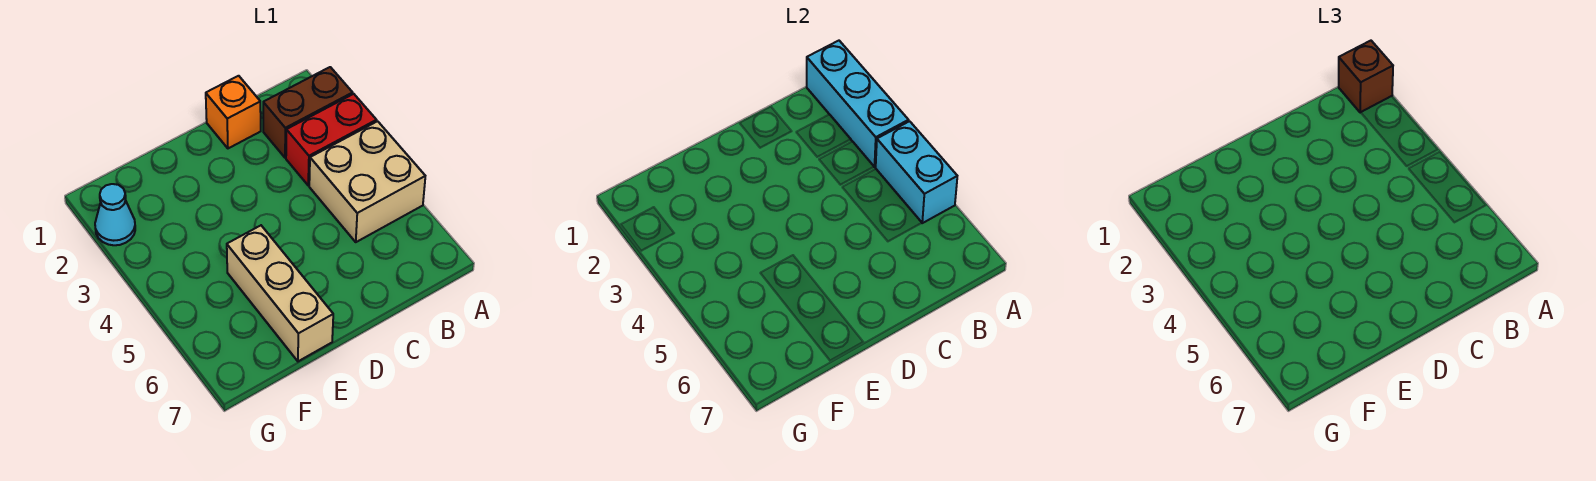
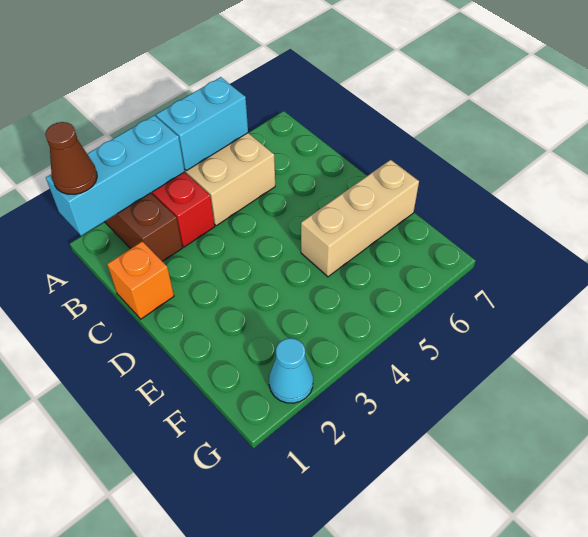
brown brick A1 level 3 -> brown cone A1 level 3

